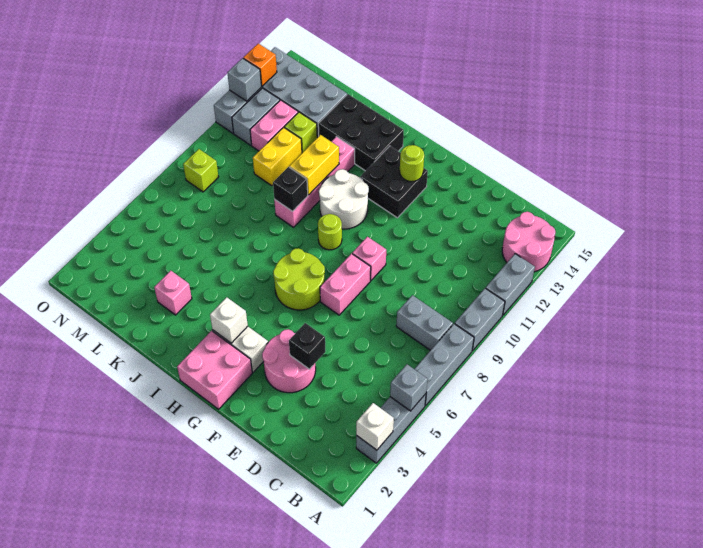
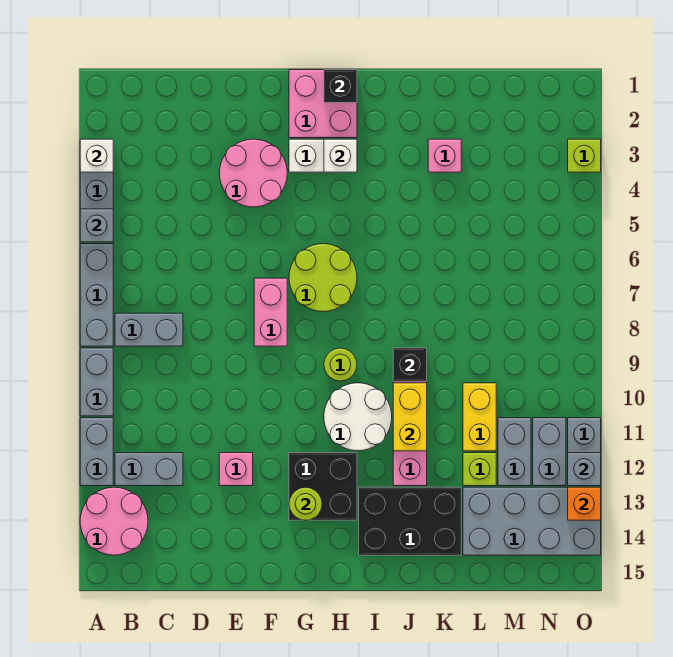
none -> grey brick B12:C12 level 1
black brick E4 level 2 -> black brick H1 level 2
pink brick F9 level 1 -> pink brick E12 level 1
pink brick M11:M12 level 1 -> grey brick M11:M12 level 1
lime brick N8 level 1 -> lime brick O3 level 1

